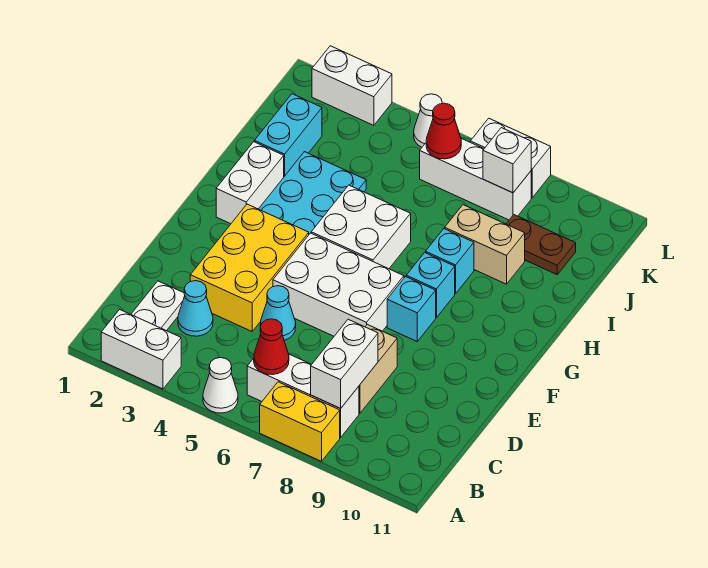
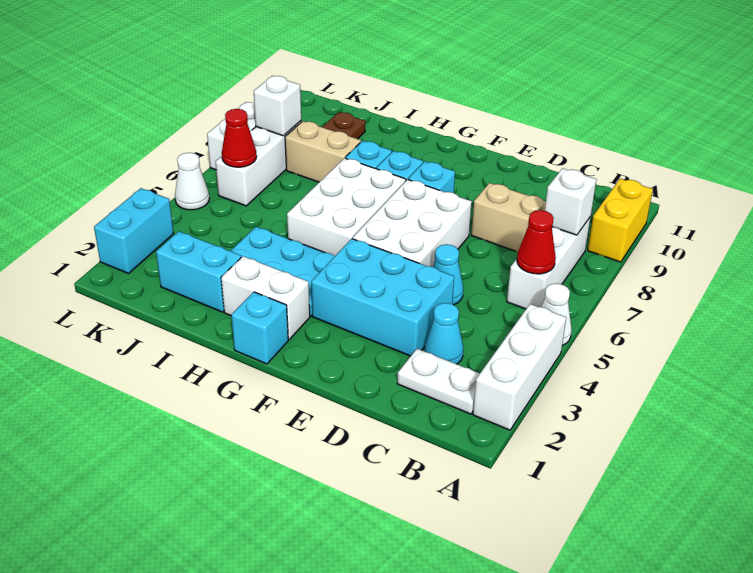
white brick A2:A3 level 1 -> white brick A2:A4 level 1
yellow brick A7:A8 level 1 -> yellow brick A9:A10 level 1
white brick B8:C8 level 2 -> white brick B8 level 2
yellow brick D3:F4 level 1 -> cyan brick D3:F4 level 1
none -> cyan brick G1 level 1
white brick G5:H6 level 1 -> white brick G5:H7 level 1
tan brick I8:I9 level 1 -> tan brick I8:J8 level 1
white brick L2:L3 level 1 -> cyan brick L2:L3 level 1

